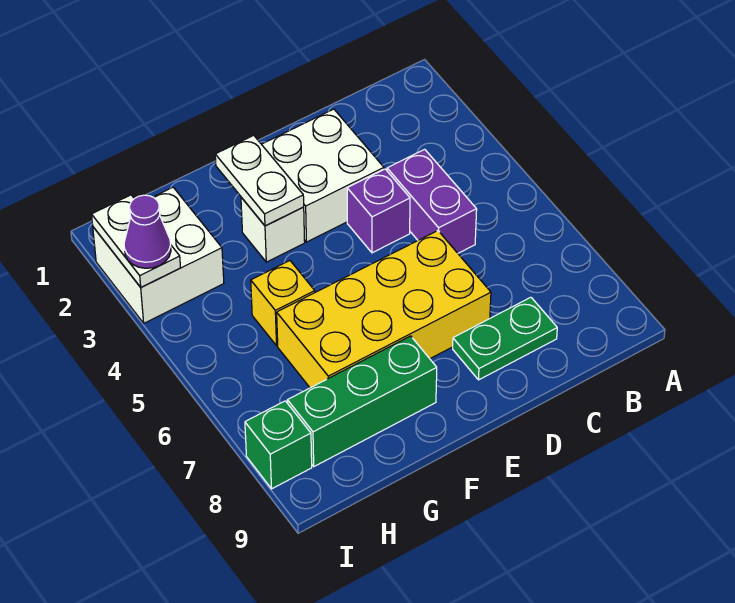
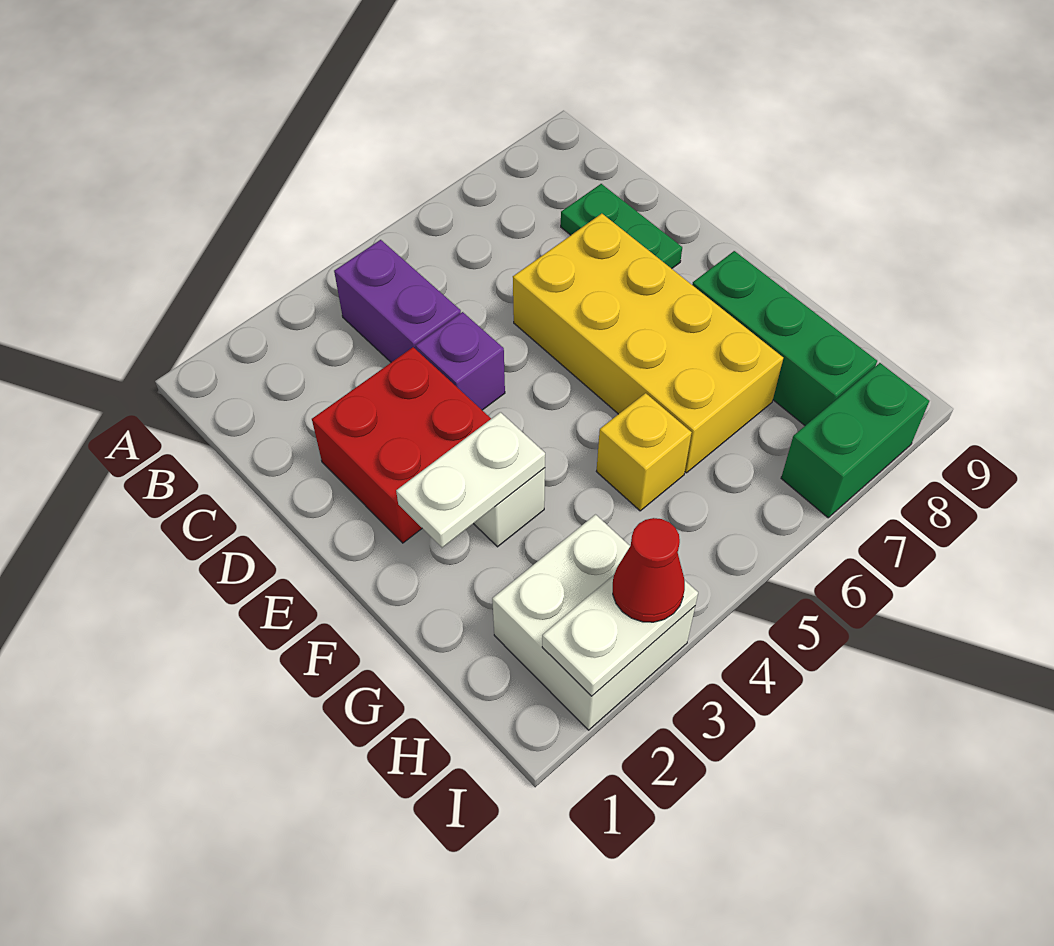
purple brick C4:C5 level 1 -> purple brick B4:C4 level 1
white brick D2:E3 level 1 -> red brick D2:E3 level 1
purple cone I3 level 3 -> red cone I3 level 3
green brick I8 level 1 -> green brick I7:I8 level 1

